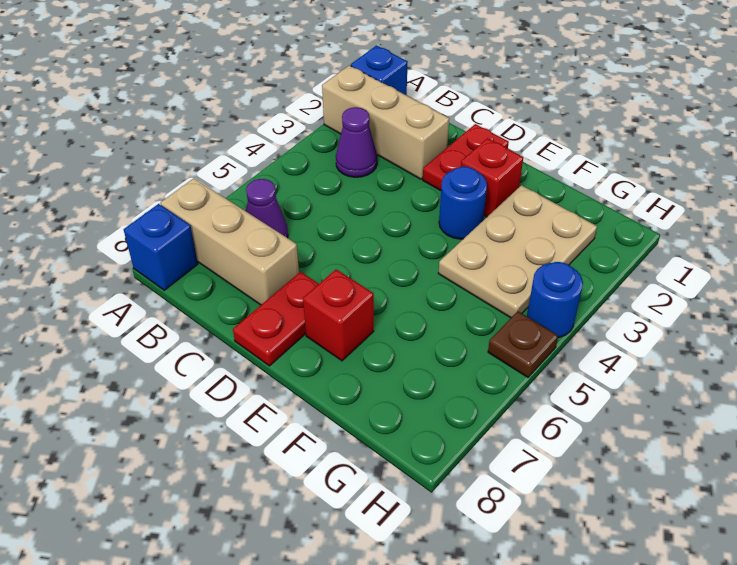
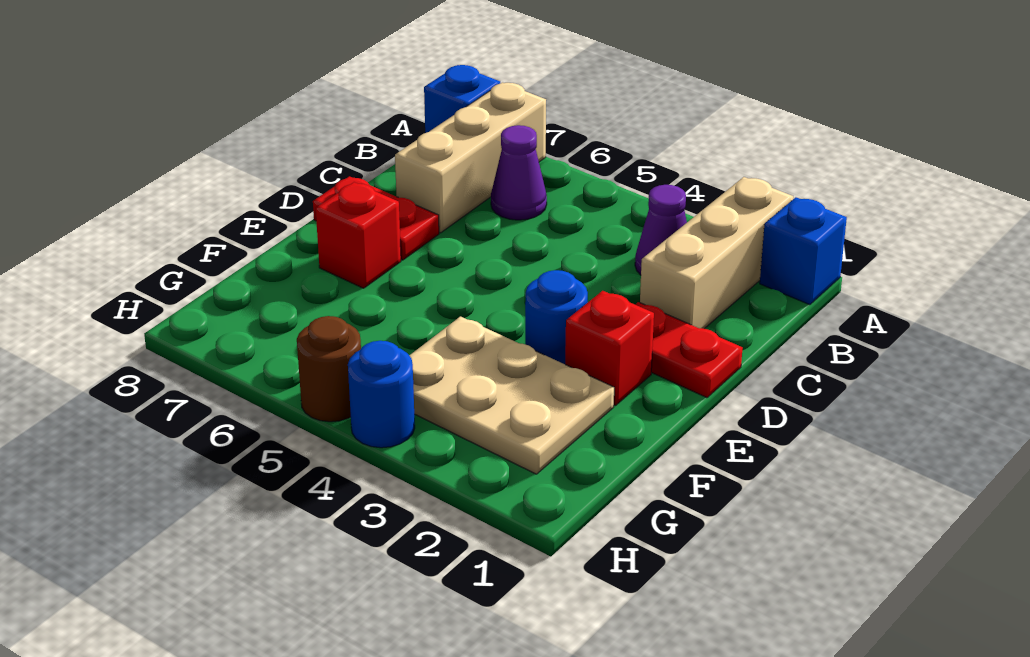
brown plate H5 level 1 -> brown round brick H5 level 1

